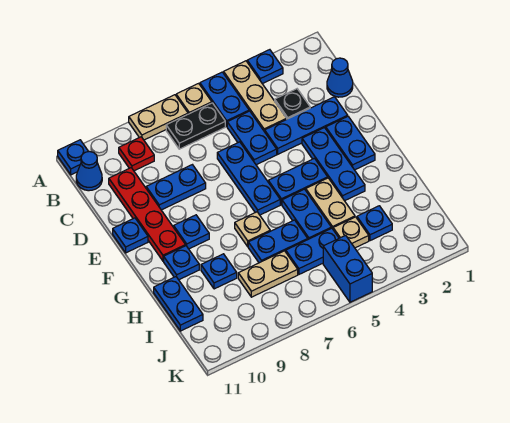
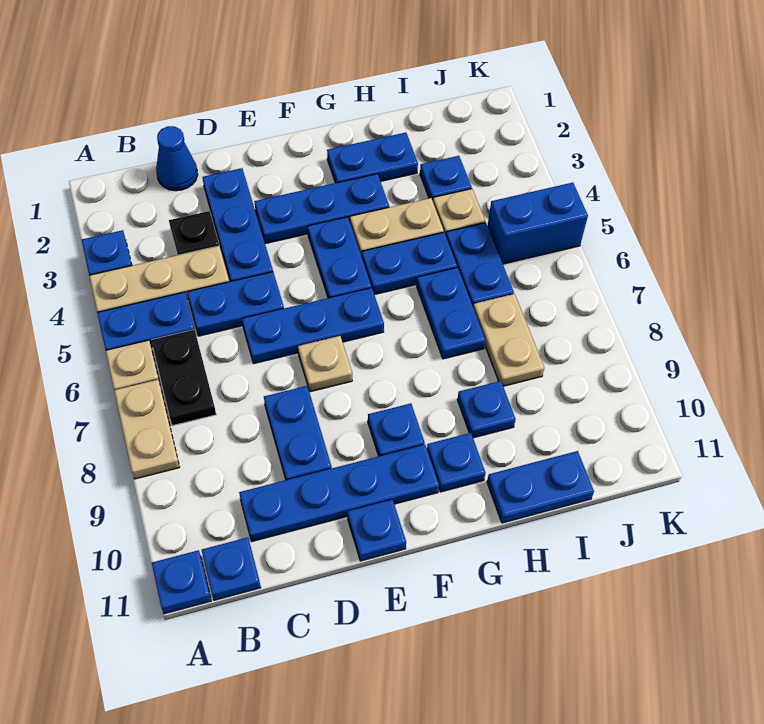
red plate B9 level 1 -> none
blue cone B11 level 1 -> blue plate B11 level 1
red plate C10:F10 level 1 -> blue plate C10:F10 level 1
blue plate E2:F2 level 1 -> blue plate G2:H2 level 1
tan plate G7 level 1 -> tan plate E7 level 1

